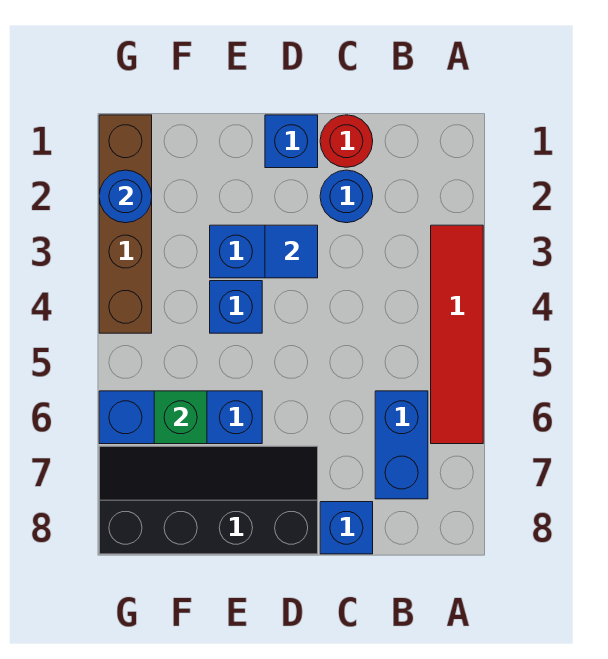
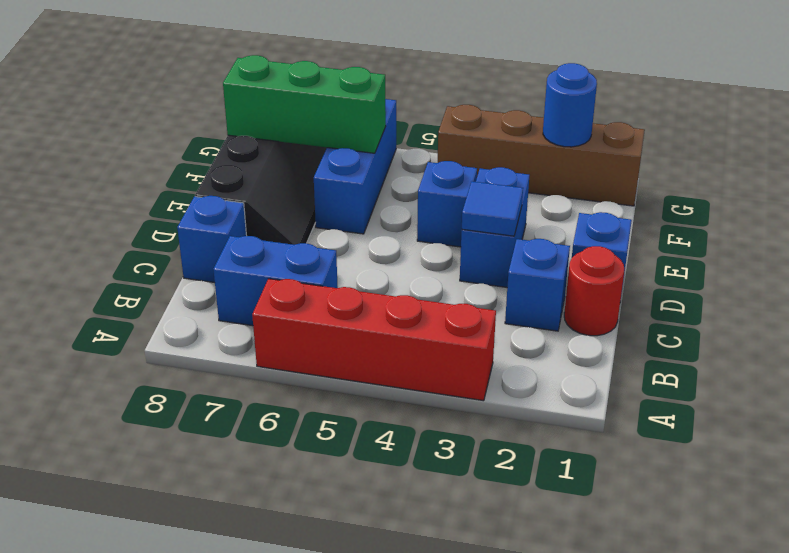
red tile A3:A6 level 1 -> red brick A3:A6 level 1
blue round brick C2 level 1 -> blue brick C2 level 1
green brick F6 level 2 -> green brick F6:F8 level 2

